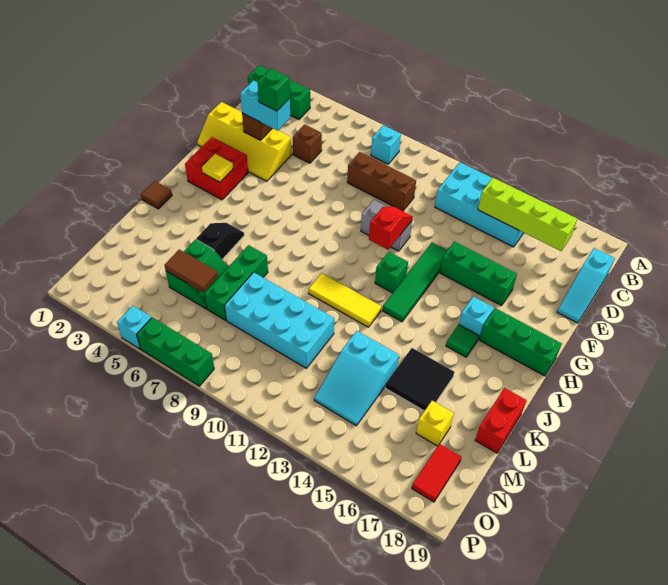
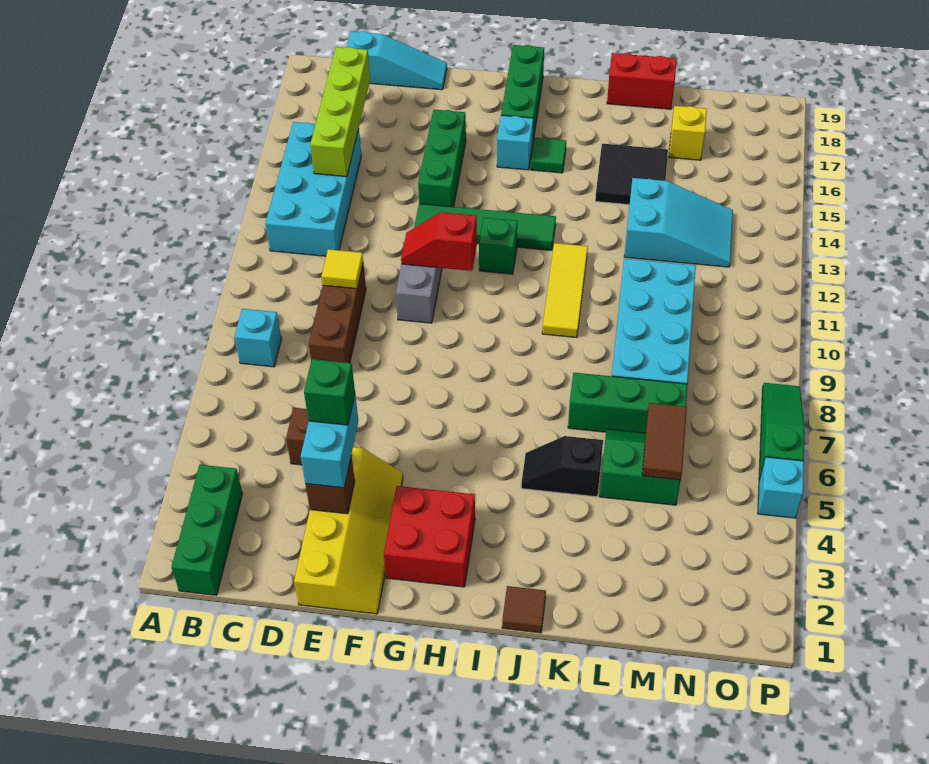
yellow tile H3 level 2 -> yellow tile D10 level 2
red tile N18:O18 level 1 -> none
green brick P6:P8 level 1 -> green slope P6:P8 level 1 top 6

